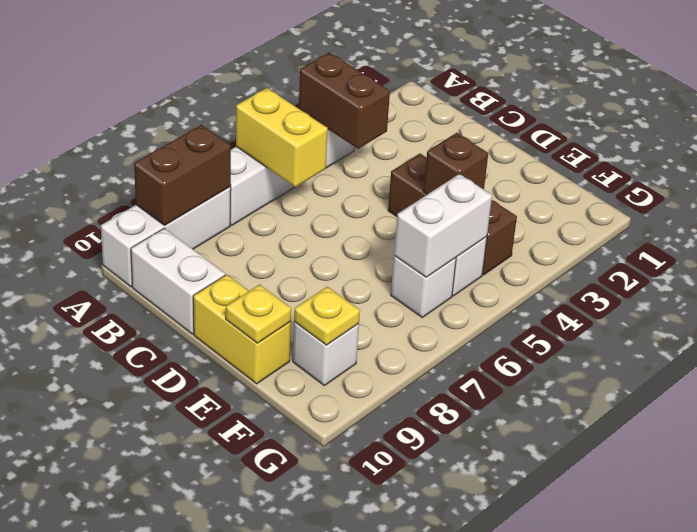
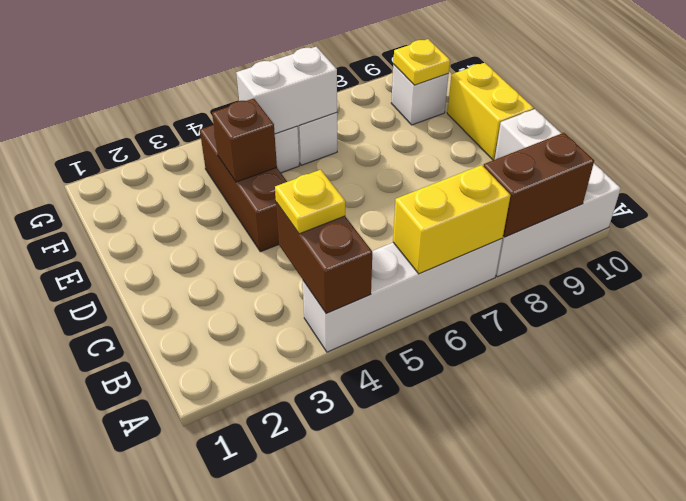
yellow brick A6:B6 level 2 -> yellow brick A6:A7 level 2
yellow plate E10 level 2 -> yellow plate B4 level 3

